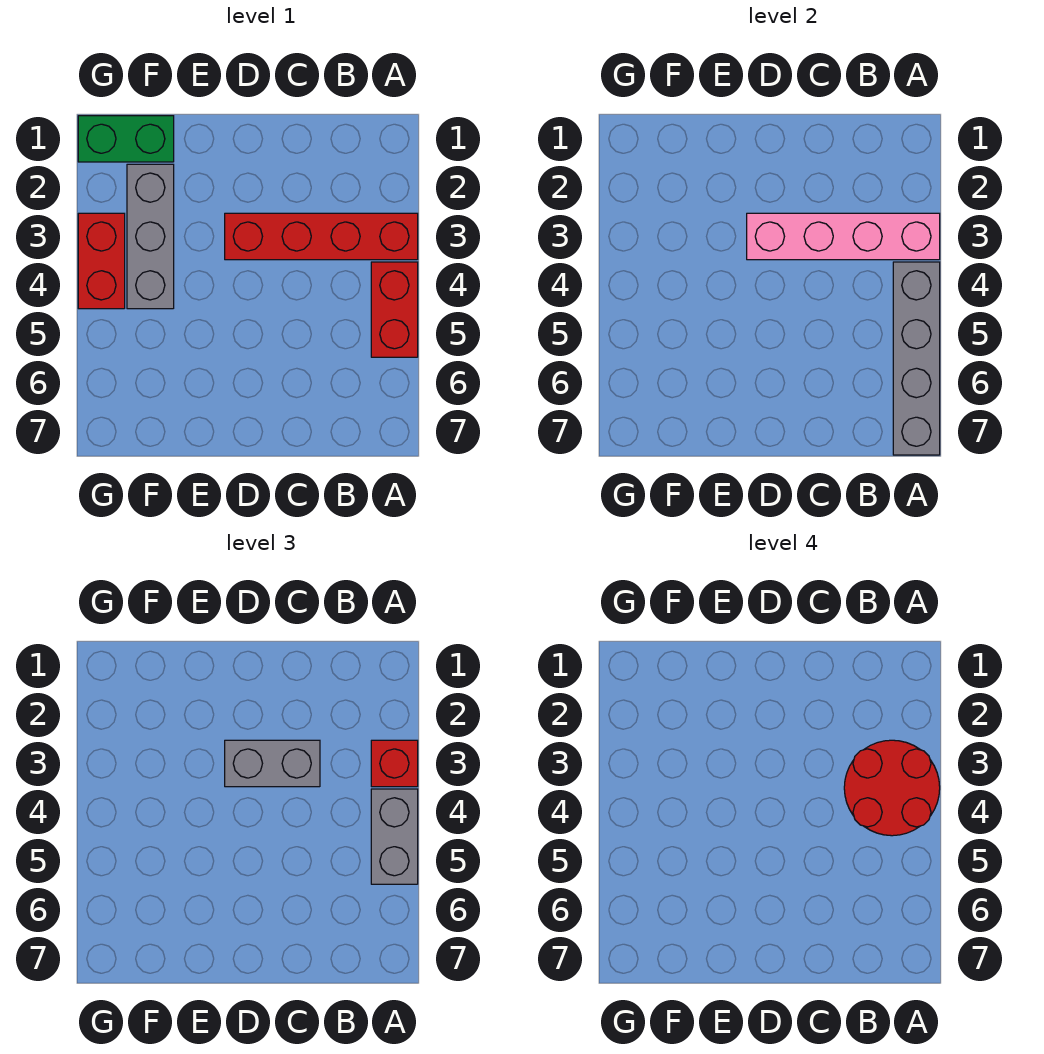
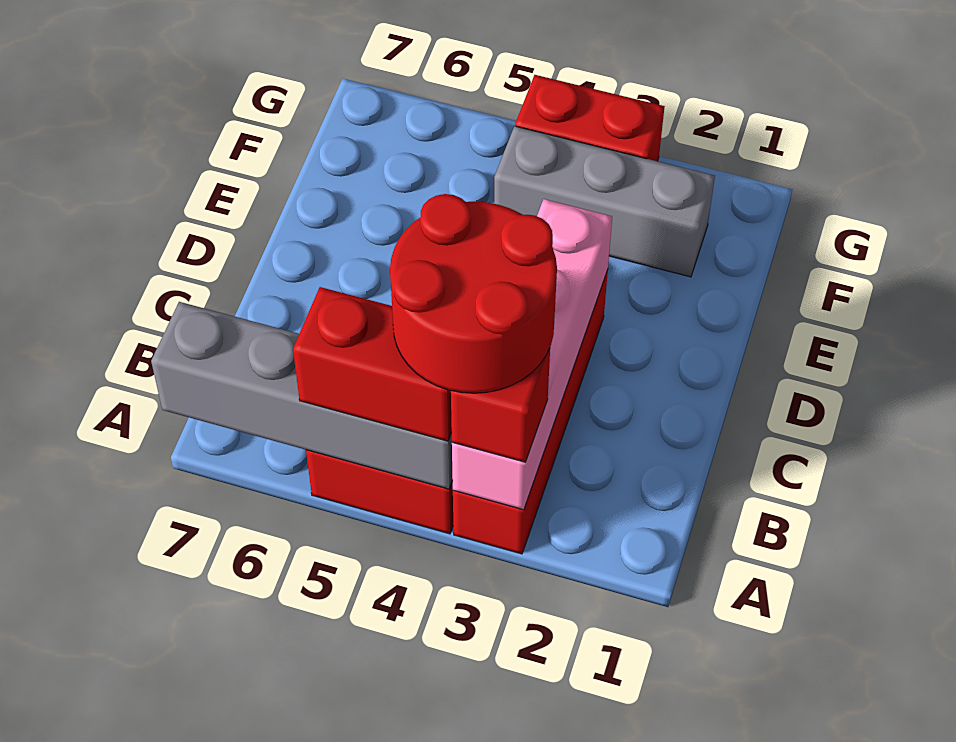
grey brick A4:A5 level 3 -> red brick A4:A5 level 3
grey brick C3:D3 level 3 -> none
green brick F1:G1 level 1 -> none

